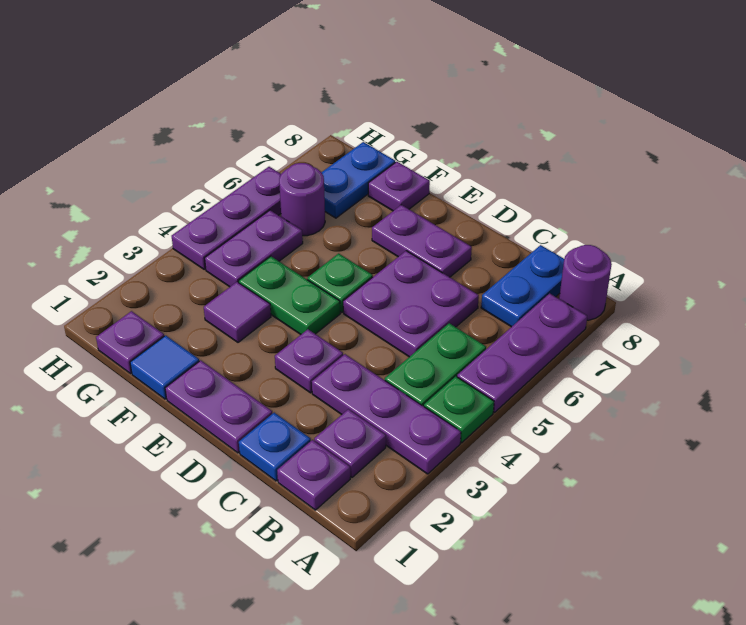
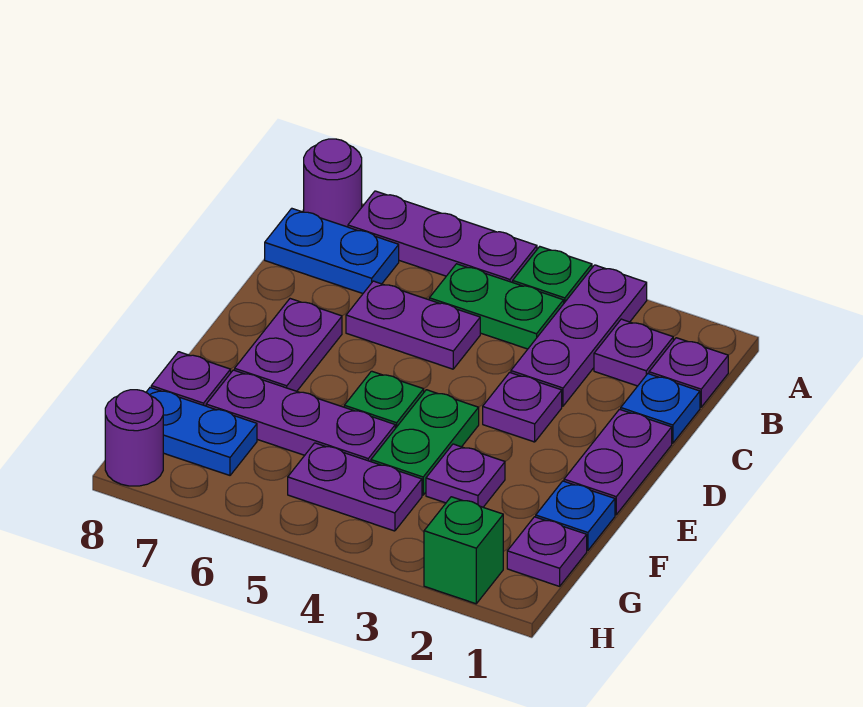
purple plate C5:D6 level 1 -> purple plate C5:C6 level 1
blue tile F1 level 1 -> blue plate F1 level 1
purple tile F3 level 1 -> purple plate F3 level 1
purple round brick G6 level 1 -> purple round brick H8 level 1
none -> green brick H2 level 1
purple plate H4:H6 level 1 -> purple plate F5:F7 level 1

